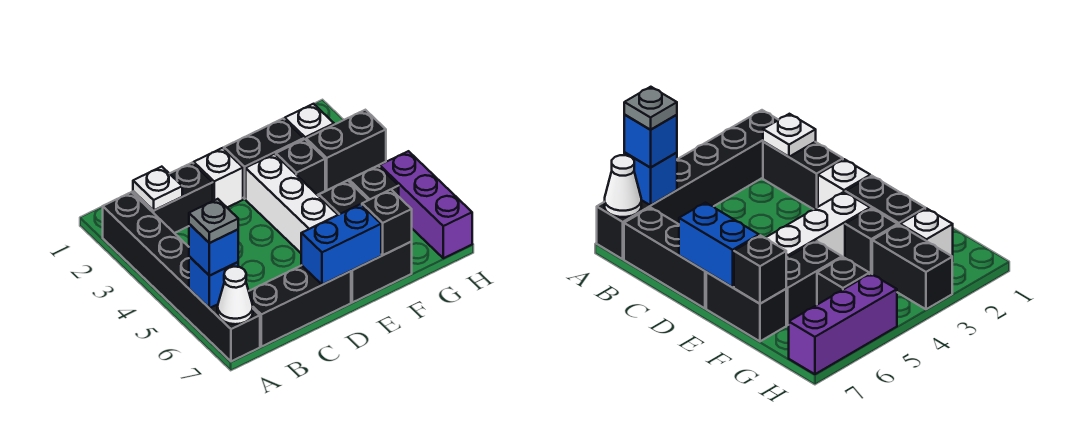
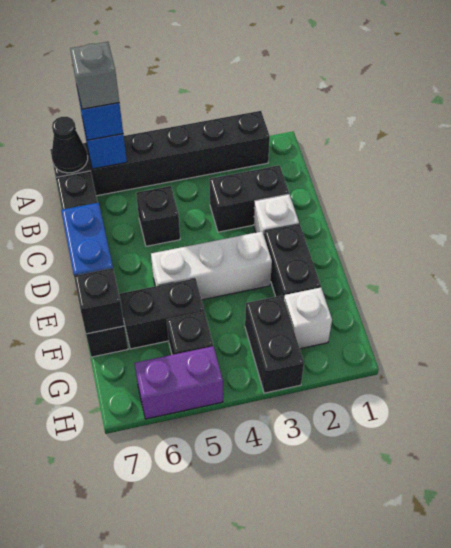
grey plate A6 level 4 -> grey brick A6 level 4
white cone A7 level 2 -> black cone A7 level 2
black brick B2:C2 level 1 -> black brick C2:C3 level 1
white plate B2 level 2 -> none
black brick F3 level 1 -> black brick C5 level 1
purple brick H5:H7 level 1 -> purple brick H5:H6 level 1

